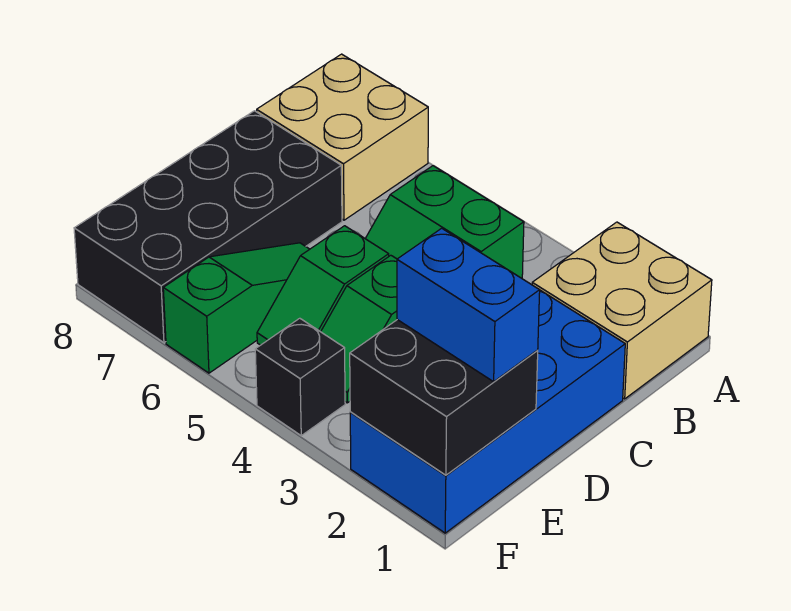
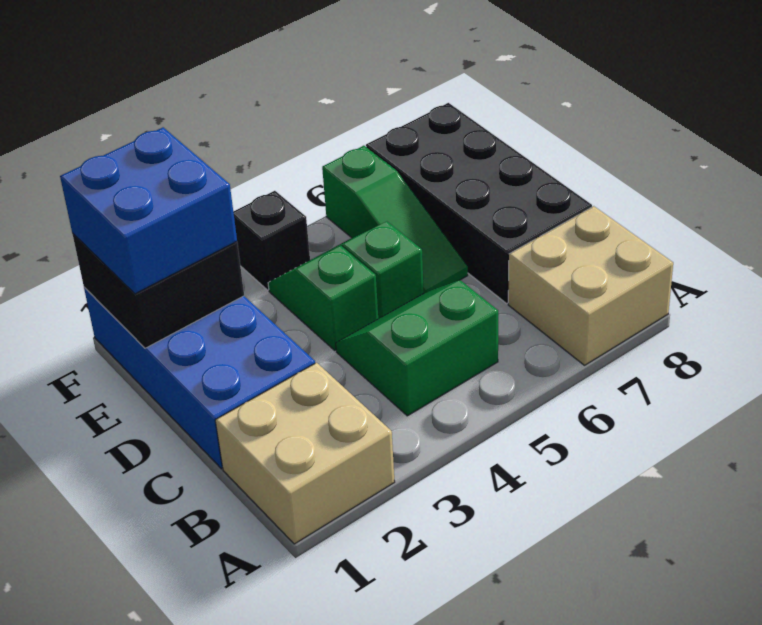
blue brick E1:E2 level 3 -> blue brick E1:F2 level 3

